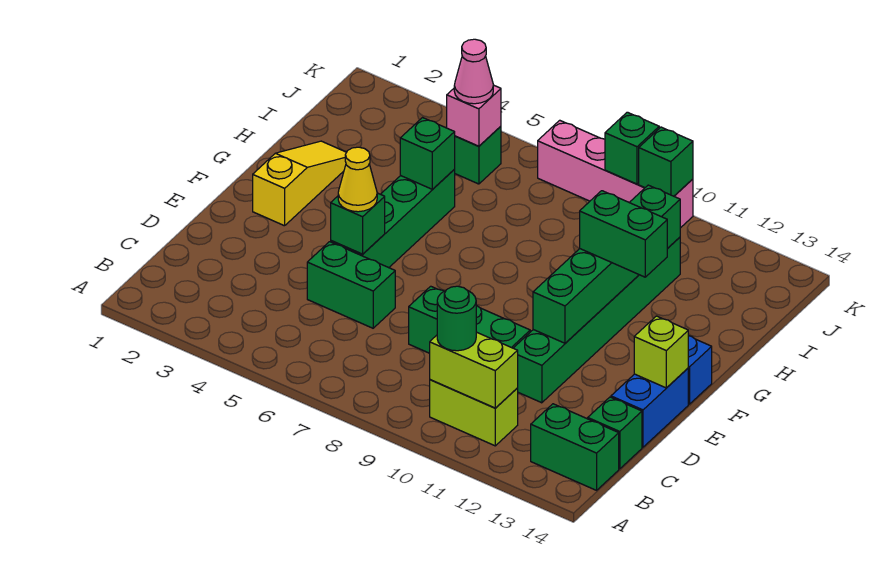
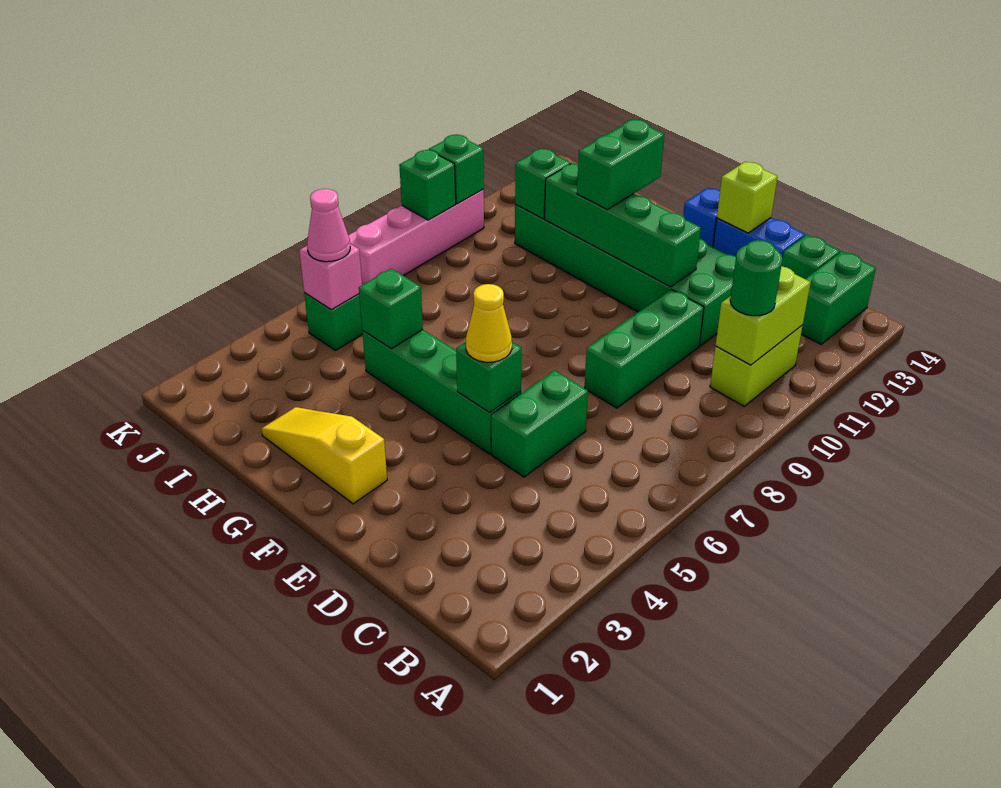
green brick D11:I11 level 1 -> green brick D11:I12 level 1

